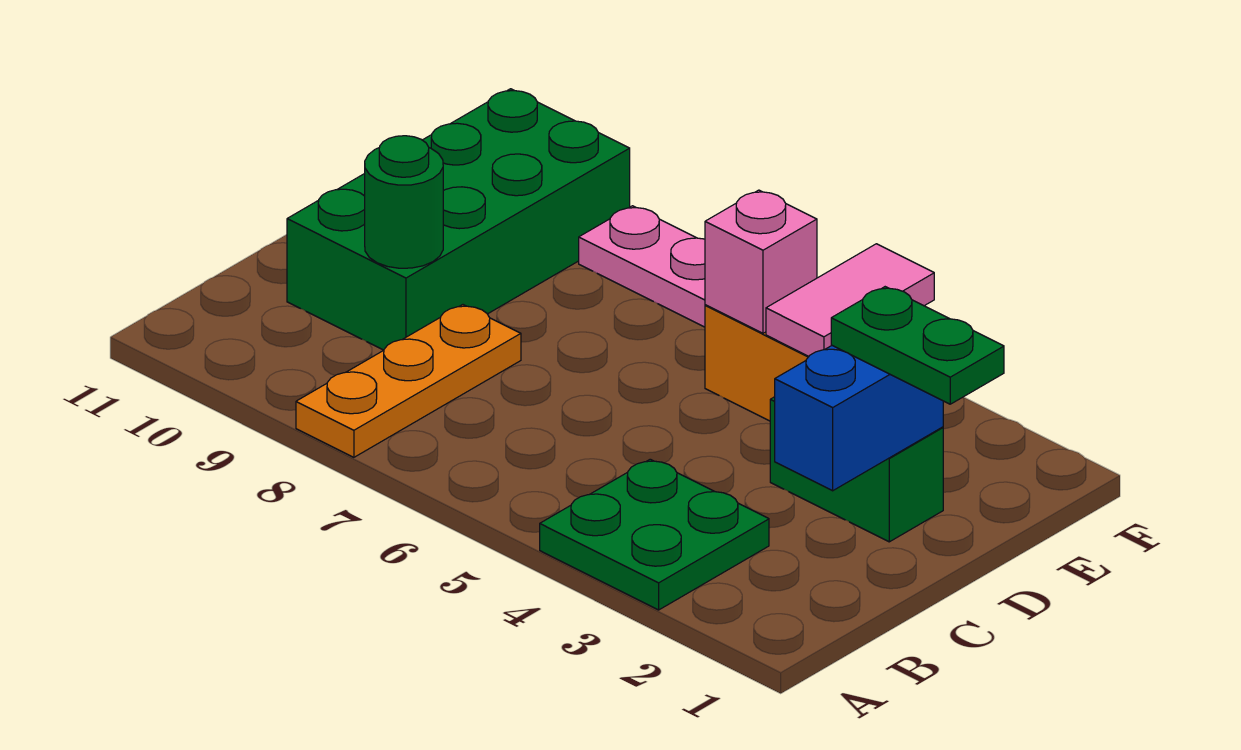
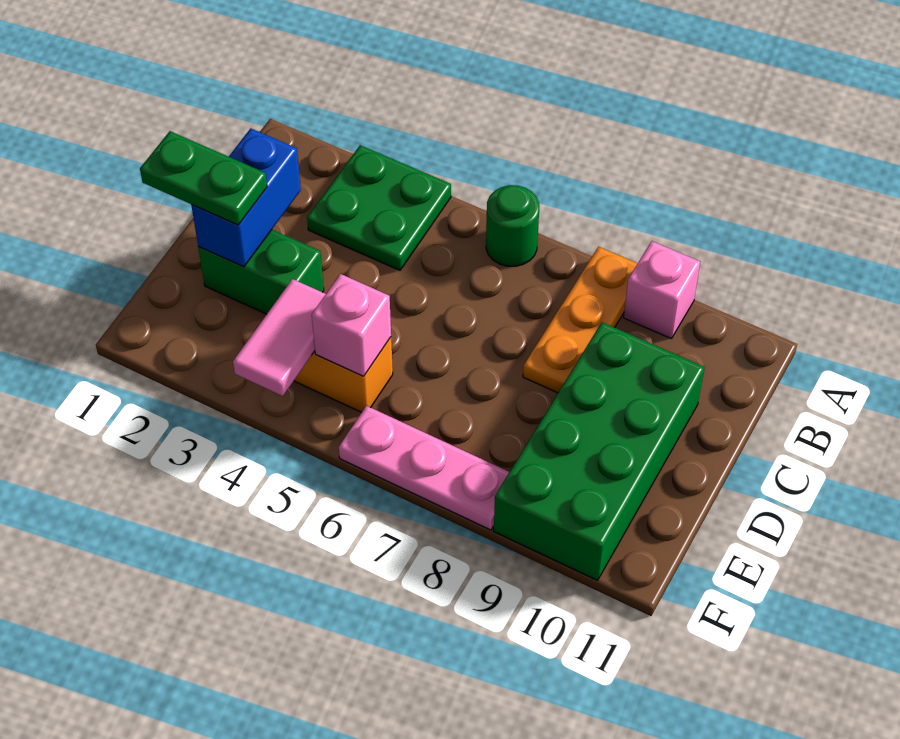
none -> pink brick A9 level 1
green round brick C9 level 2 -> green round brick A6 level 1

